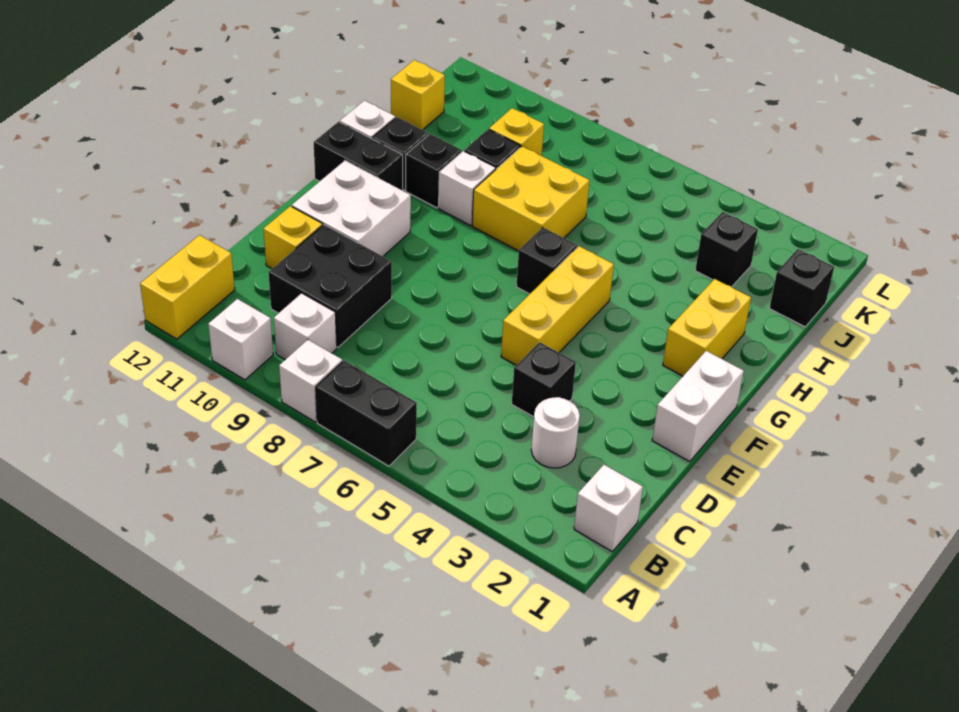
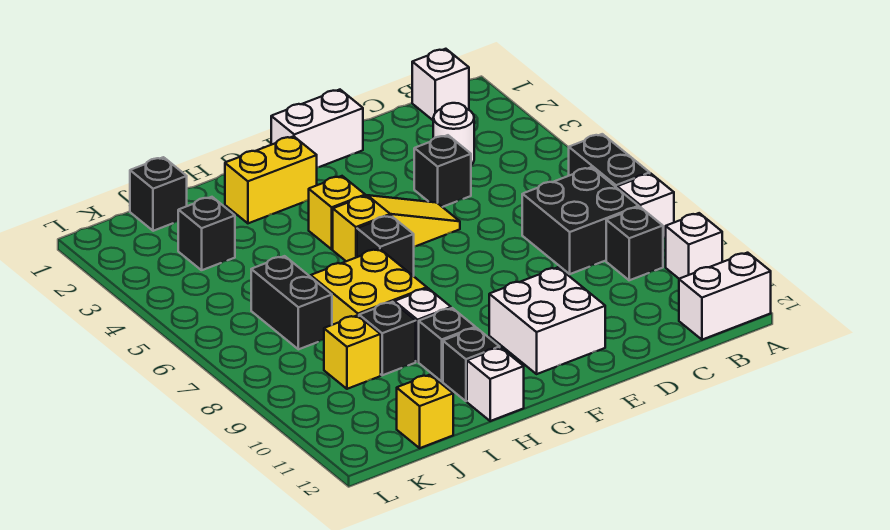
yellow brick A12:B12 level 1 -> white brick A12:B12 level 1
white brick B9 level 1 -> black brick B9 level 1
black brick C9:D10 level 1 -> black brick B7:C8 level 1
yellow brick D11 level 1 -> yellow brick G4 level 1
yellow brick E5:G5 level 1 -> yellow slope E5:G5 level 1 top G
black brick G11:G12 level 1 -> black brick J6:J7 level 1

